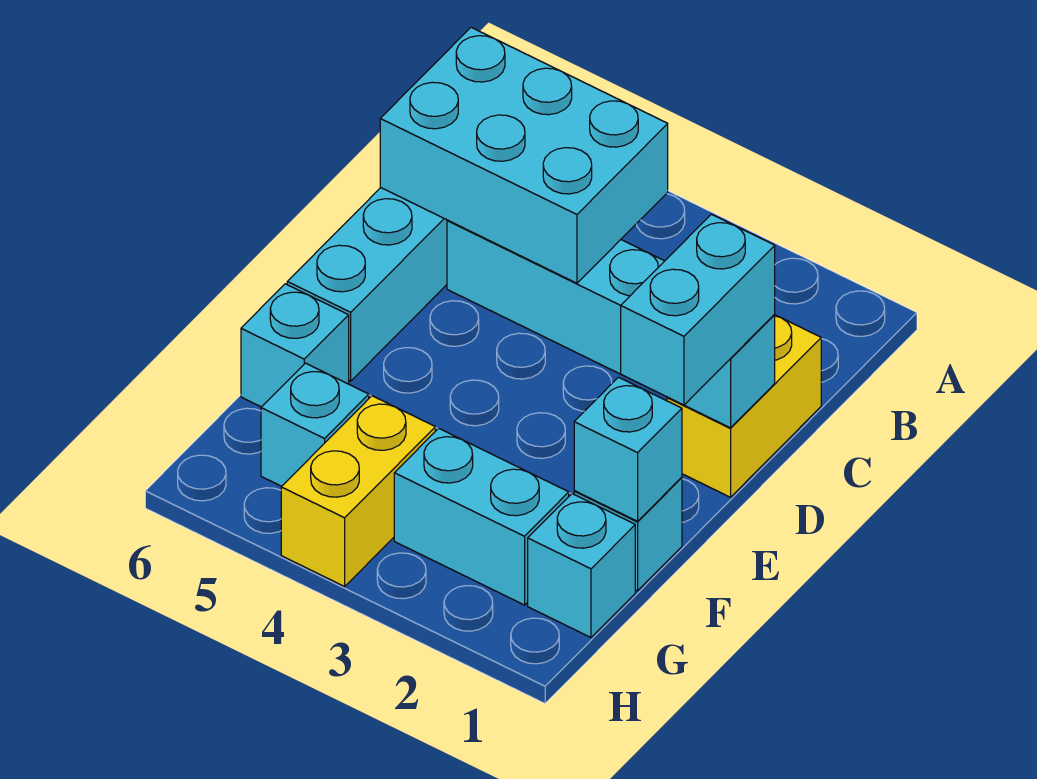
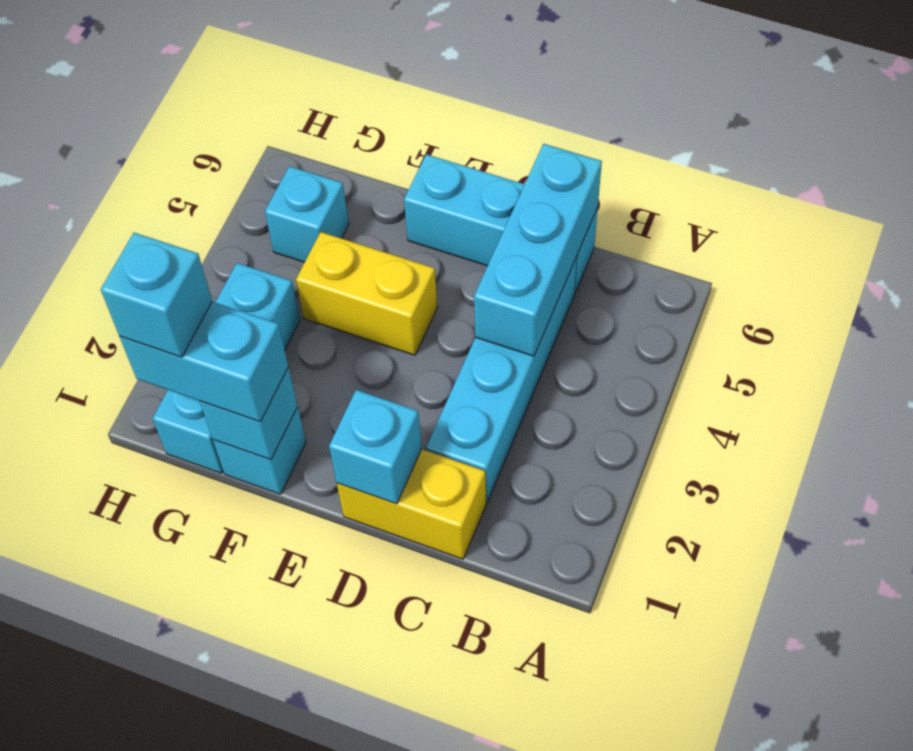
cyan brick B4:C6 level 2 -> cyan brick C4:C6 level 2
cyan brick D1:E1 level 3 -> cyan brick F1:G1 level 3
cyan brick F6 level 1 -> cyan brick G1 level 4
yellow brick G4:H4 level 1 -> yellow brick E4:F4 level 1

